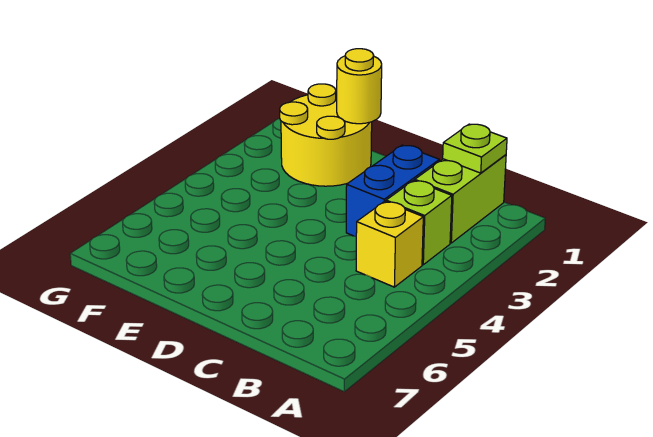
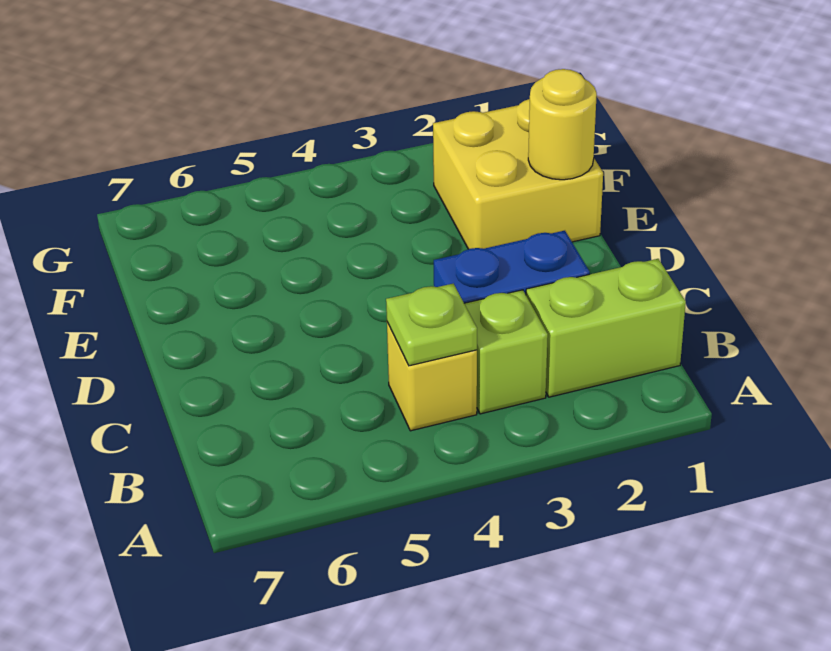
lime plate B1 level 2 -> lime plate B4 level 2
yellow round brick E1:F2 level 1 -> yellow brick E1:F2 level 1

